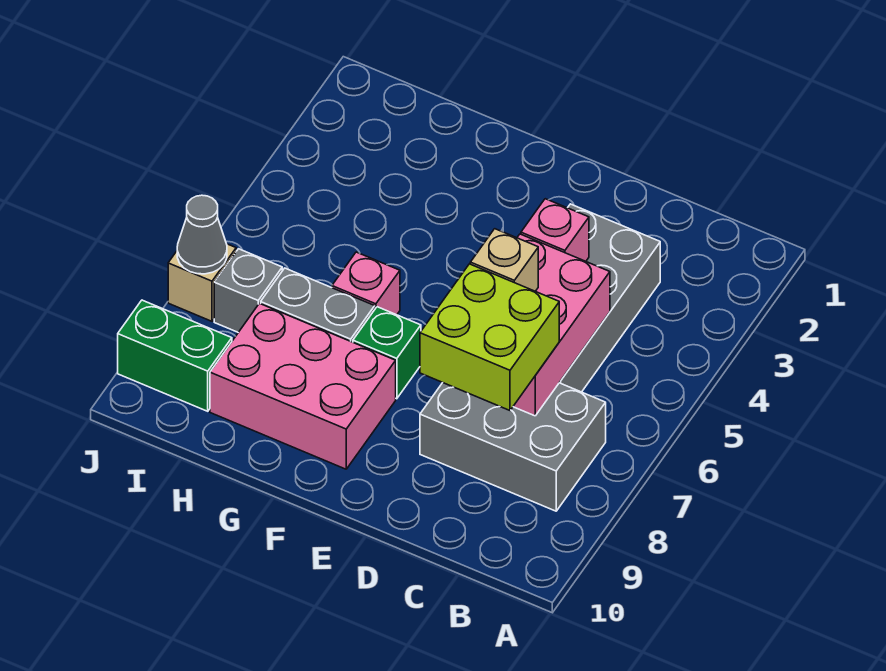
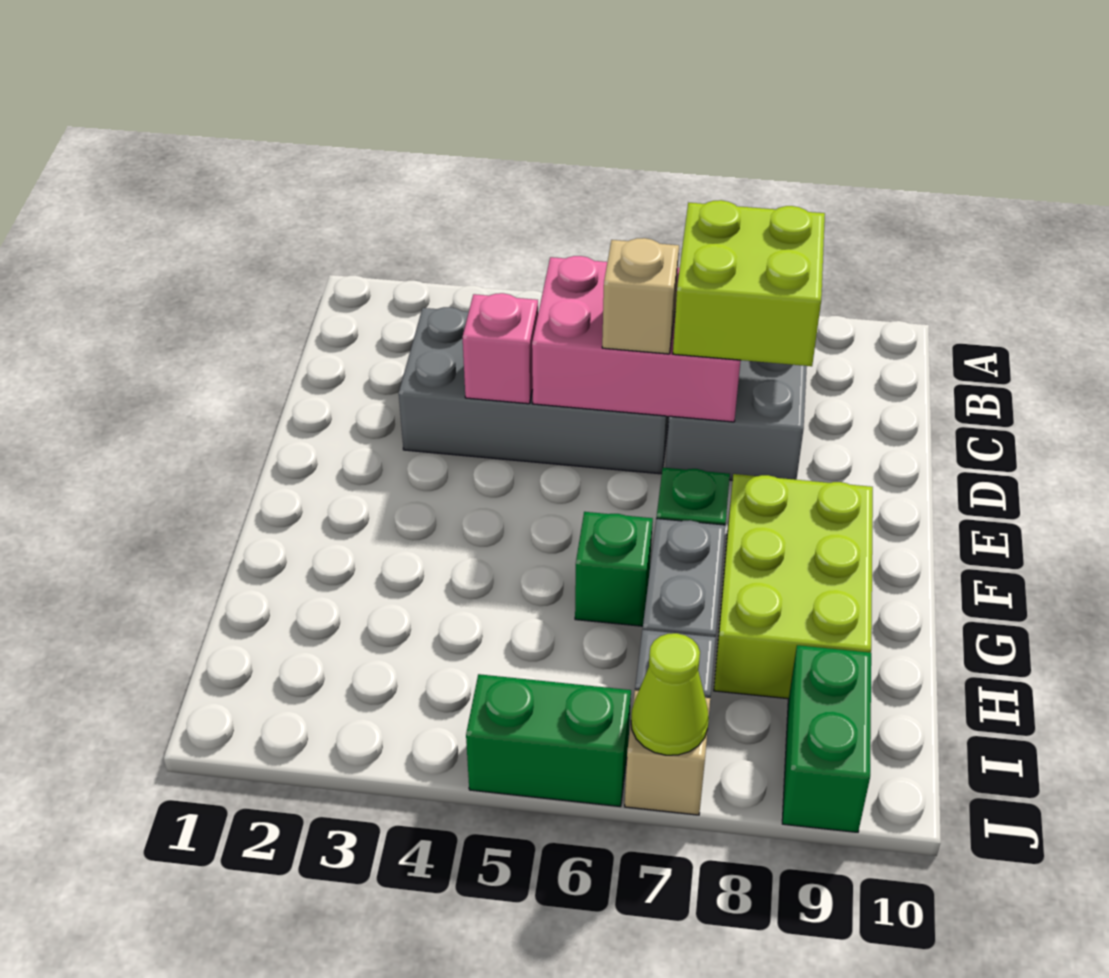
pink brick F8:H9 level 1 -> lime brick F8:H9 level 1
pink brick G6 level 1 -> green brick G6 level 1
none -> green brick J5:J6 level 1
grey cone J7 level 2 -> lime cone J7 level 2

